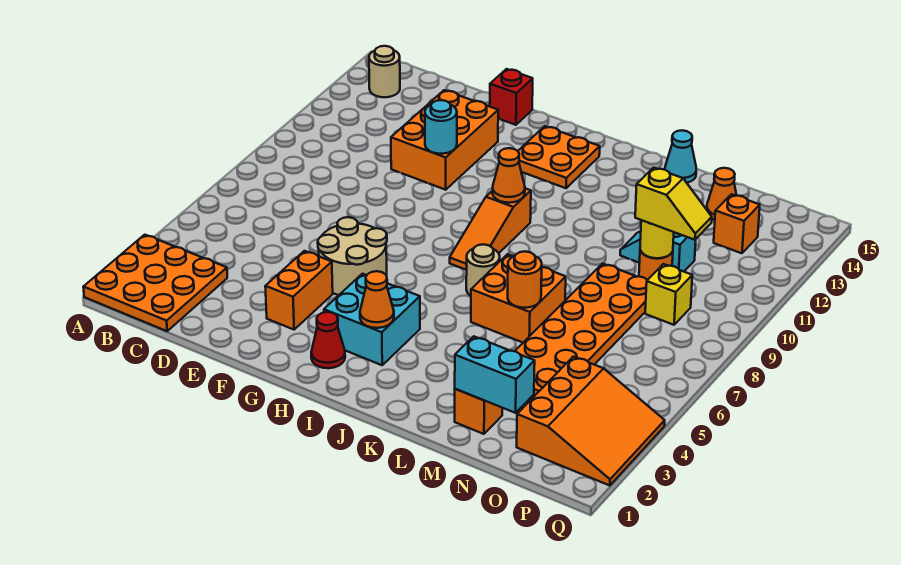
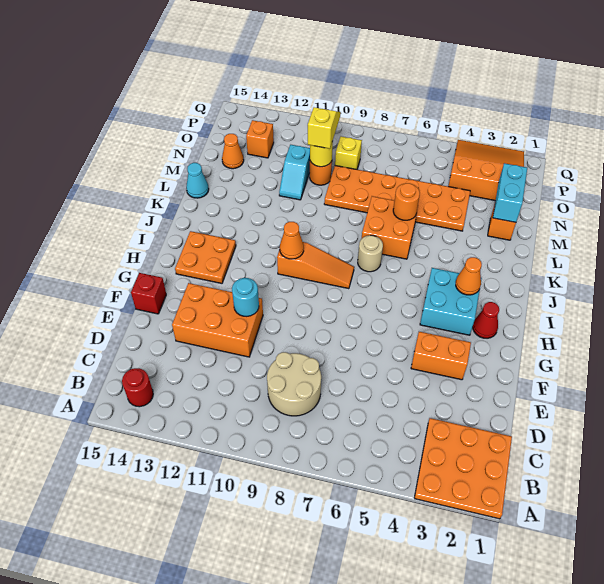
tan round brick B14 level 1 -> red round brick B14 level 1
tan round brick F5:G6 level 1 -> tan round brick C8:D9 level 1

